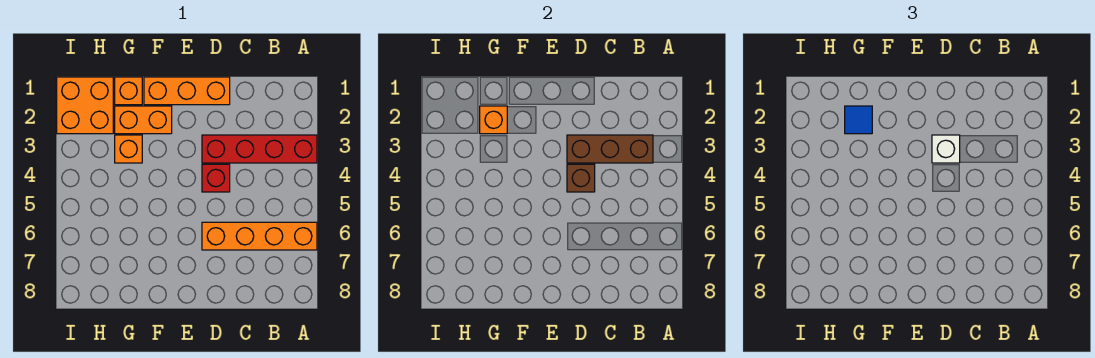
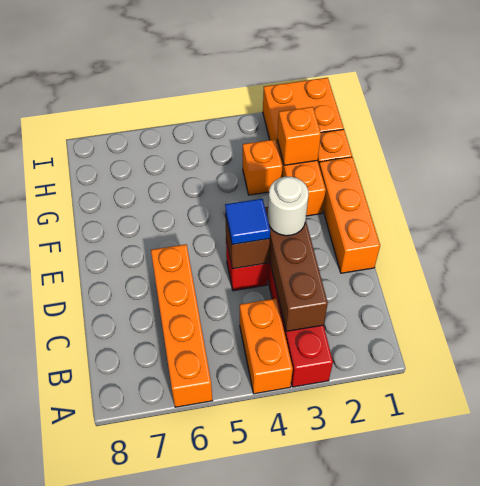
none -> orange brick A4:B4 level 1
white brick D3 level 3 -> white round brick D3 level 3
blue tile G2 level 3 -> blue tile D4 level 3

